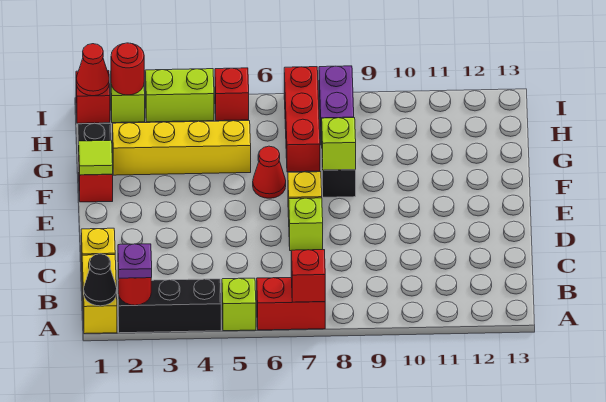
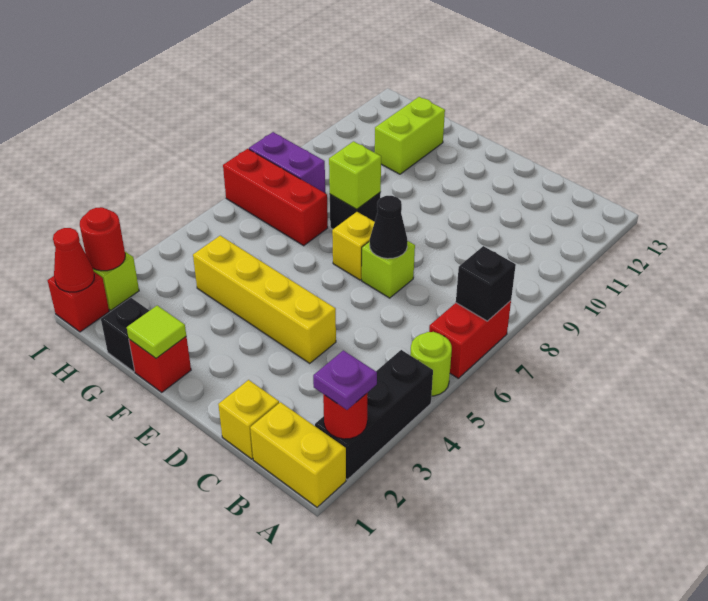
black cone A1 level 2 -> black cone D7 level 2
lime brick A5 level 1 -> lime round brick A5 level 1
red brick A7 level 2 -> black brick A7 level 2
red cone F6 level 1 -> none
yellow brick G2:G5 level 1 -> yellow brick D4:G4 level 1
lime brick I3:I4 level 1 -> lime brick G11:G12 level 1
red brick I5 level 1 -> none

